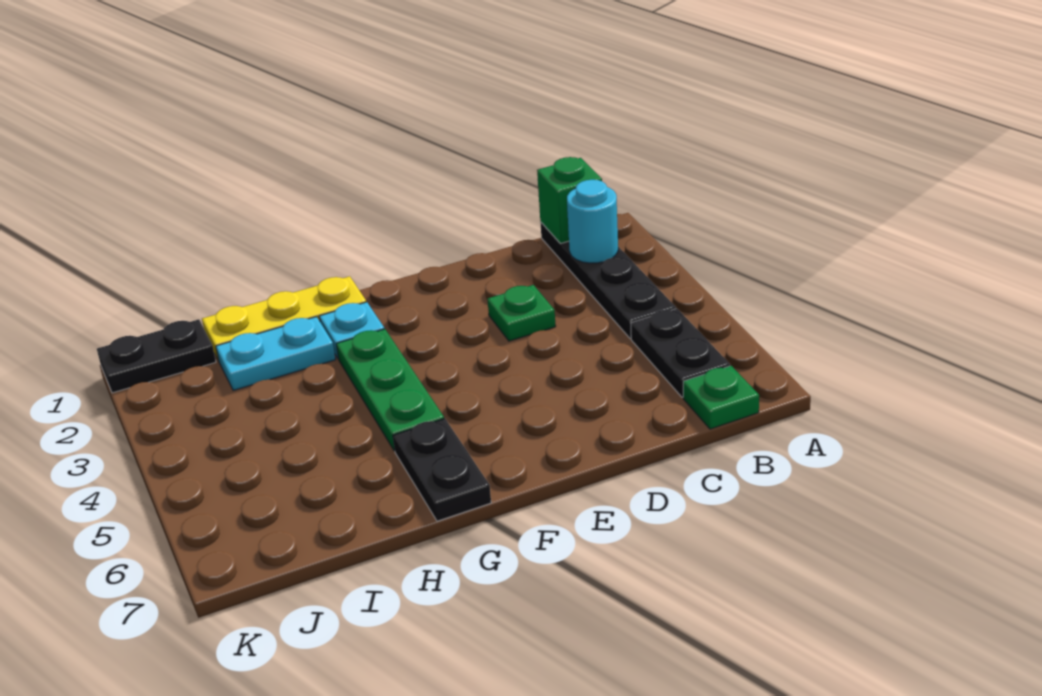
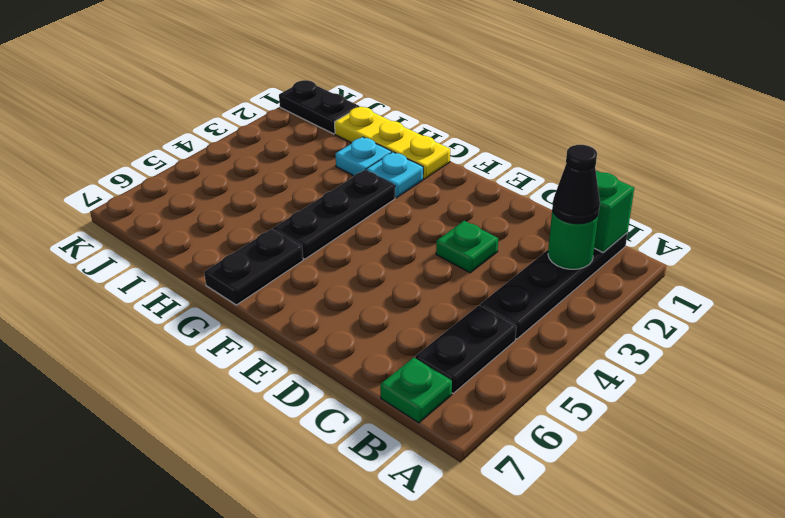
cyan round brick B2 level 2 -> green round brick B2 level 2
none -> black cone B2 level 3
green plate G3:G5 level 1 -> black plate G3:G5 level 1
cyan plate H2:I2 level 1 -> cyan plate H2 level 1

